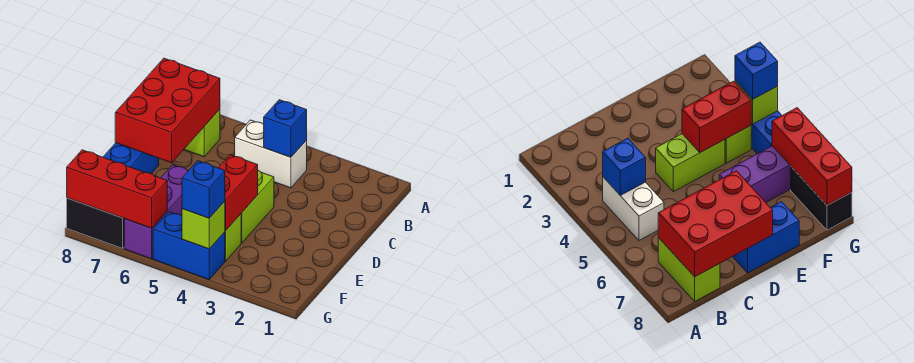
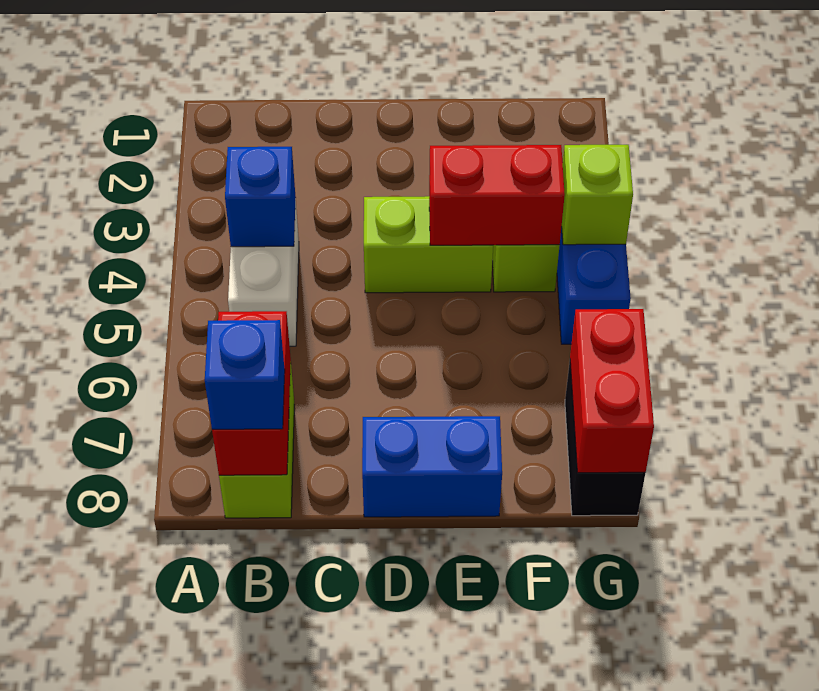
red brick B7:D8 level 2 -> red brick B7:B8 level 2
purple brick E6:G6 level 1 -> none
blue brick G4 level 3 -> blue brick B8 level 3
red brick G6:G8 level 2 -> red brick G7:G8 level 2

